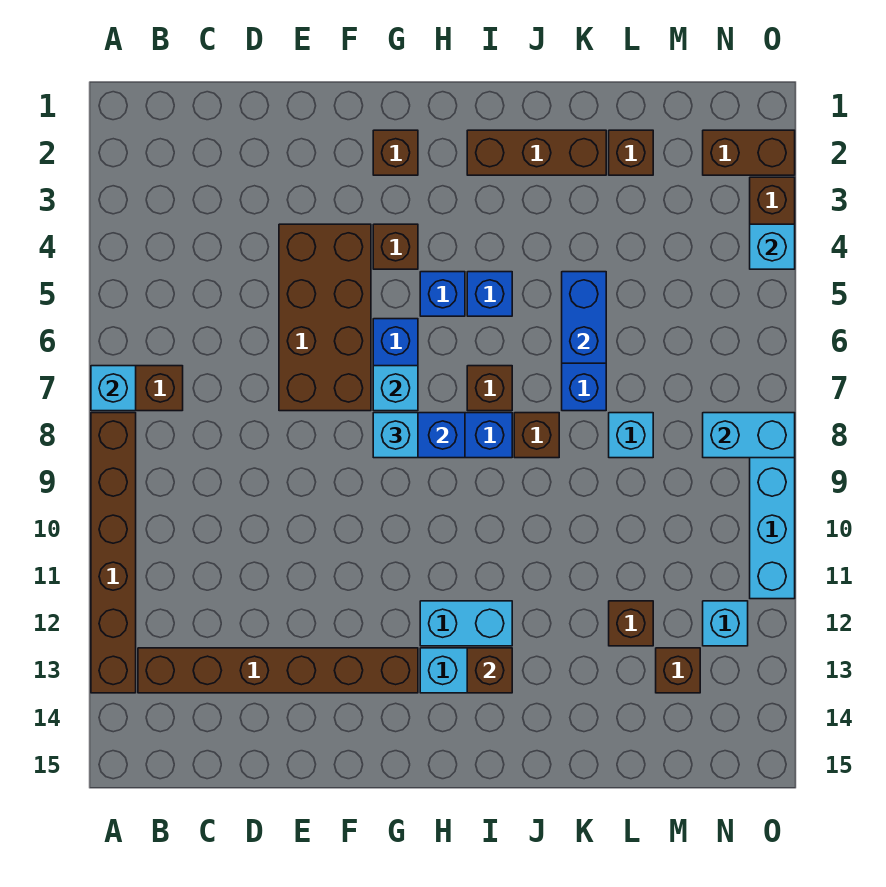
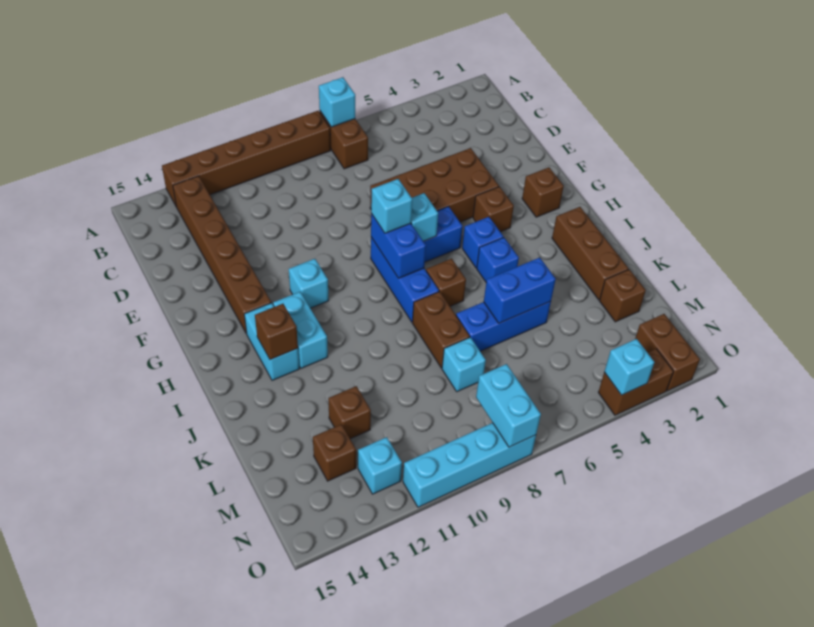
none -> cyan brick G11 level 1
brown brick J8 level 1 -> brown brick J8:K8 level 1

